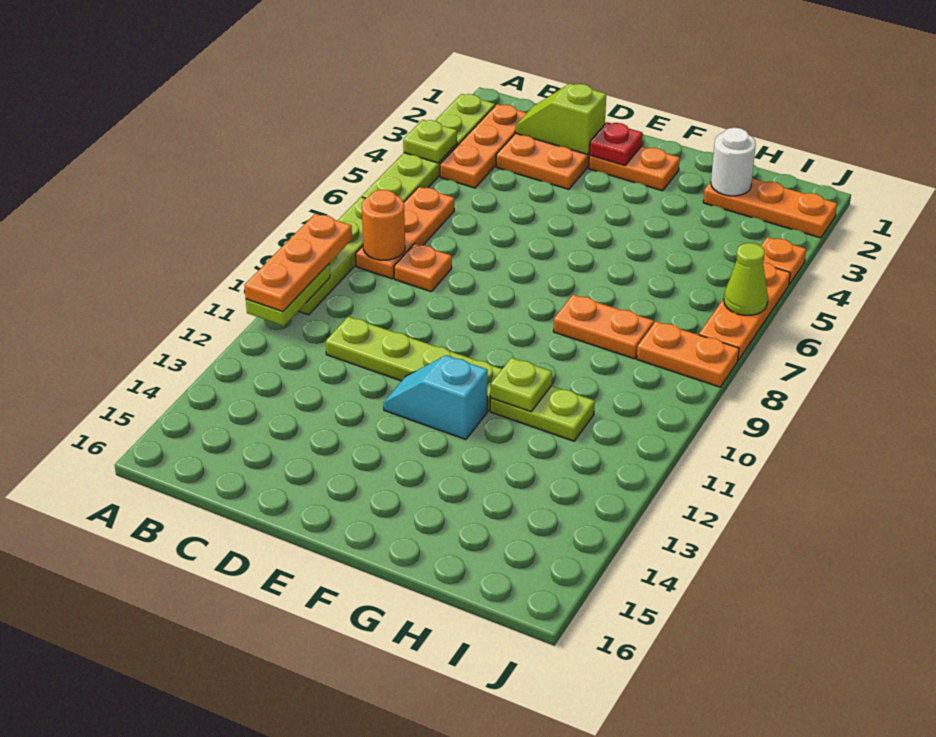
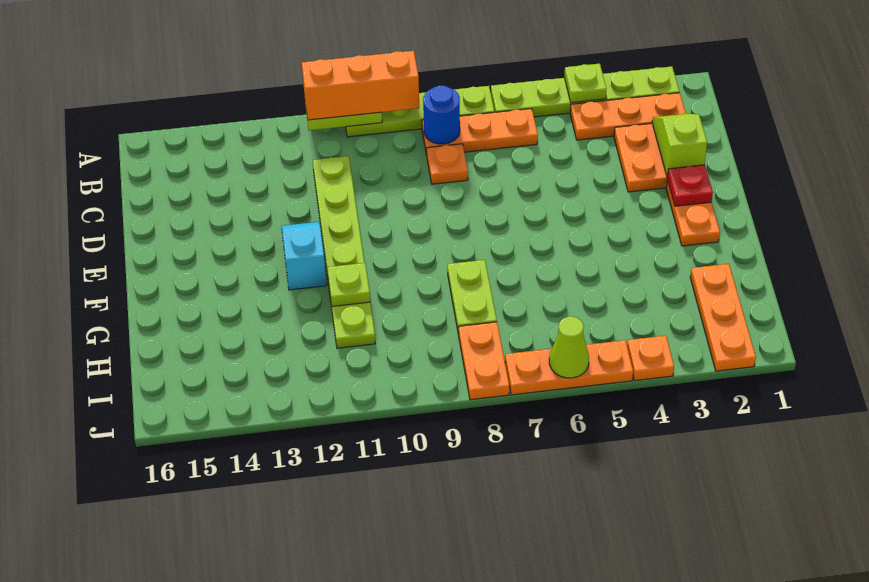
orange plate A9:A11 level 3 -> orange brick A9:A11 level 3
orange round brick B8 level 2 -> blue round brick B8 level 2
orange plate G8:H8 level 1 -> lime plate G8:H8 level 1
white round brick H2 level 2 -> none

